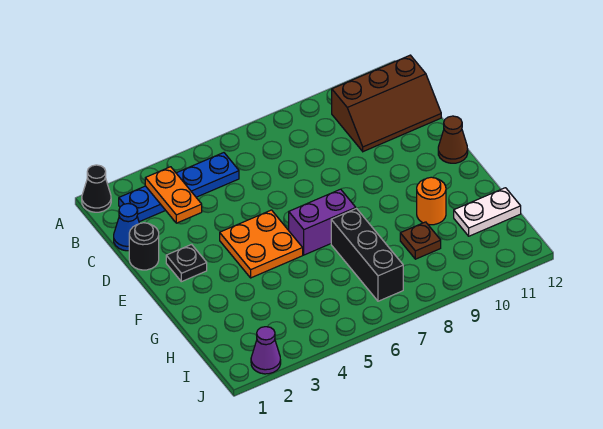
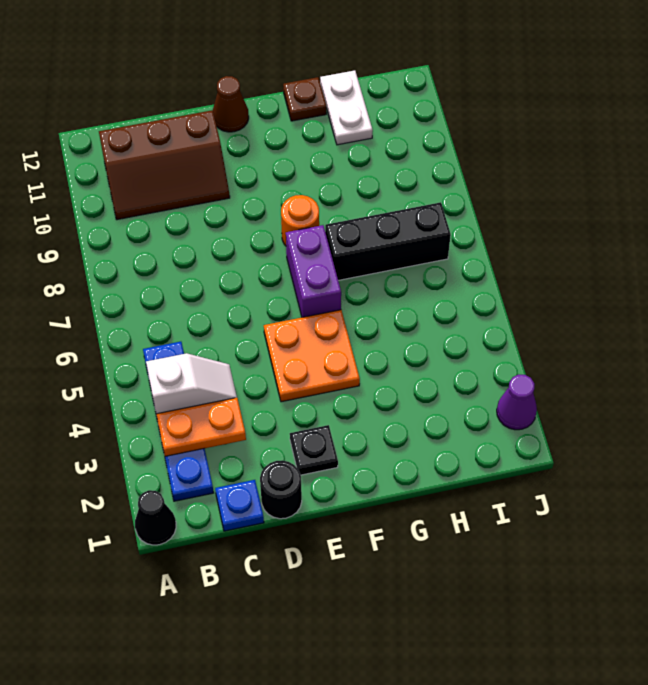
none -> white slope B4:C4 level 2 top B
brown slope B10:C12 level 1 top B -> brown slope B10:D11 level 1 top 11
blue cone C1 level 1 -> blue plate C1 level 1
orange round brick G10 level 1 -> orange round brick F8 level 1
brown plate H9 level 1 -> brown plate G12 level 1

